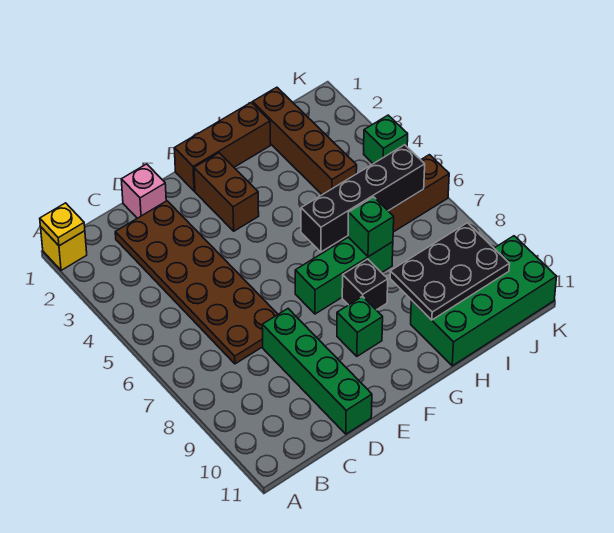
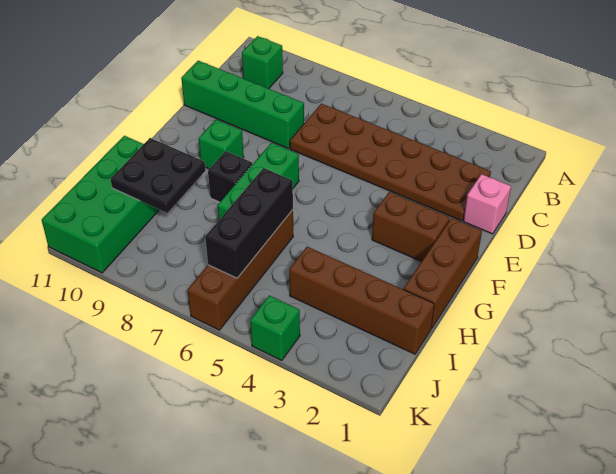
yellow brick A1 level 1 -> none
yellow plate A1 level 2 -> none
black brick G6:J6 level 2 -> black brick H6:J6 level 2
green brick H7 level 2 -> green brick B10 level 1
black plate H9:J10 level 2 -> black plate H9:I10 level 2

